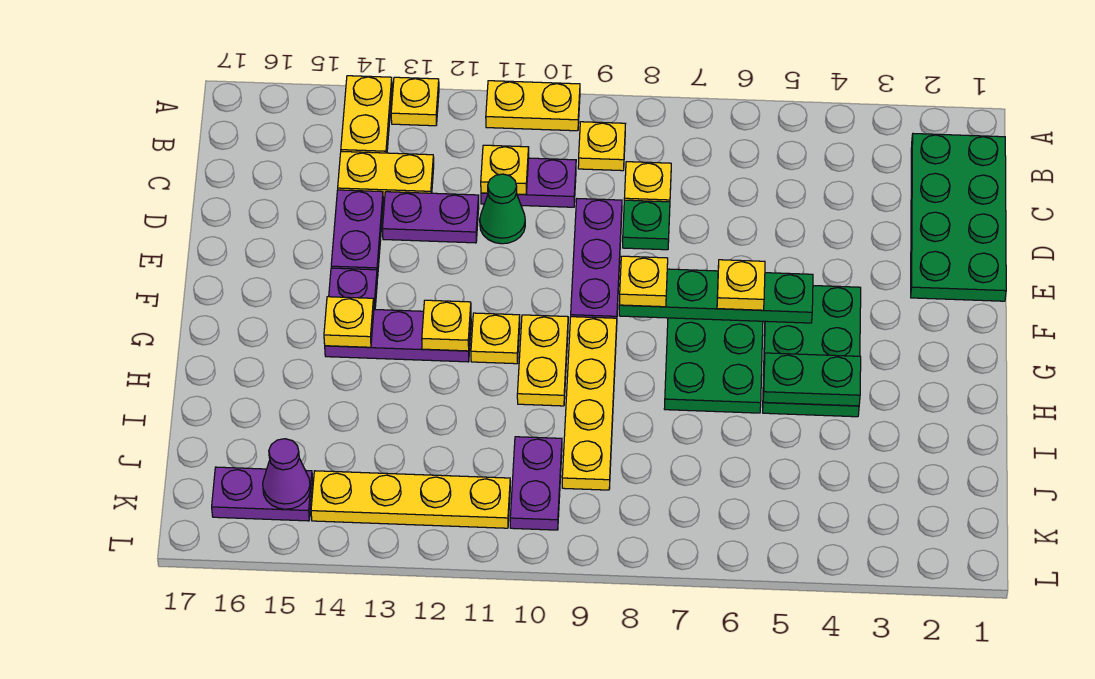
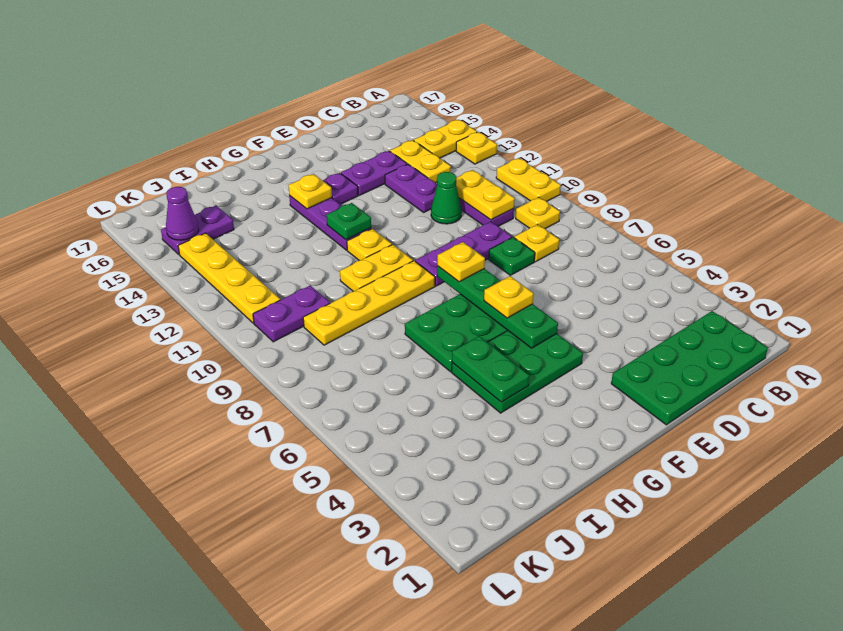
yellow plate C11 level 2 -> yellow plate C10:C11 level 2
yellow plate G12 level 2 -> green plate G12 level 2
purple plate K15:K16 level 1 -> purple plate J15:K15 level 1

